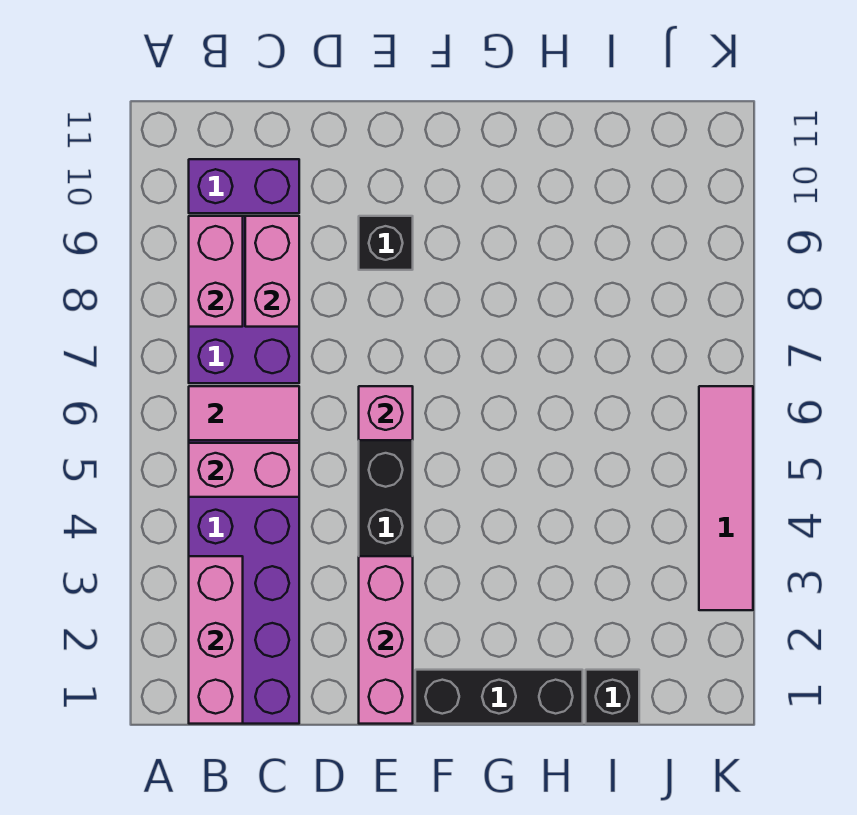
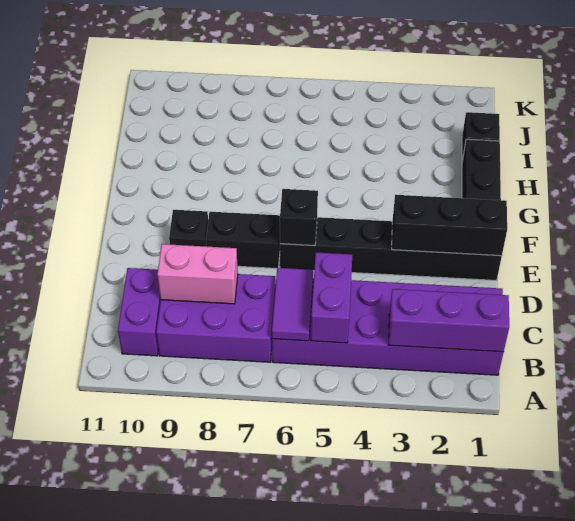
pink brick B1:B3 level 2 -> purple brick B1:B3 level 2
pink brick B5:C5 level 2 -> purple brick B5:C5 level 2
pink tile B6:C6 level 2 -> purple tile B6:C6 level 2
pink brick B8:B9 level 2 -> none
pink brick E1:E3 level 2 -> black brick E1:E3 level 2
pink brick E6 level 2 -> black brick E6 level 2
none -> black brick E7:E8 level 1
pink tile K3:K6 level 1 -> none

